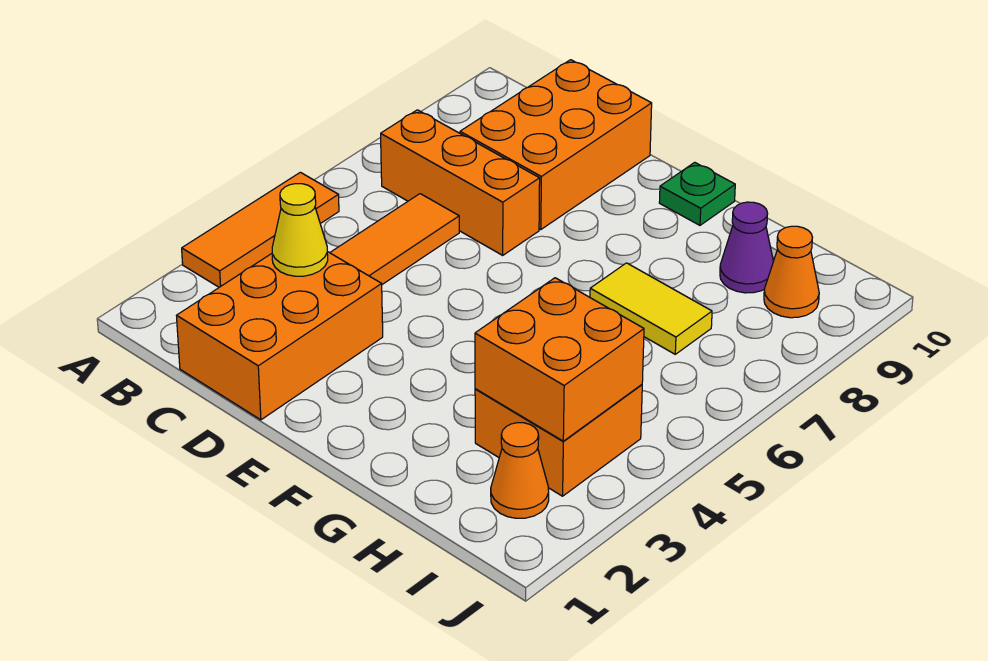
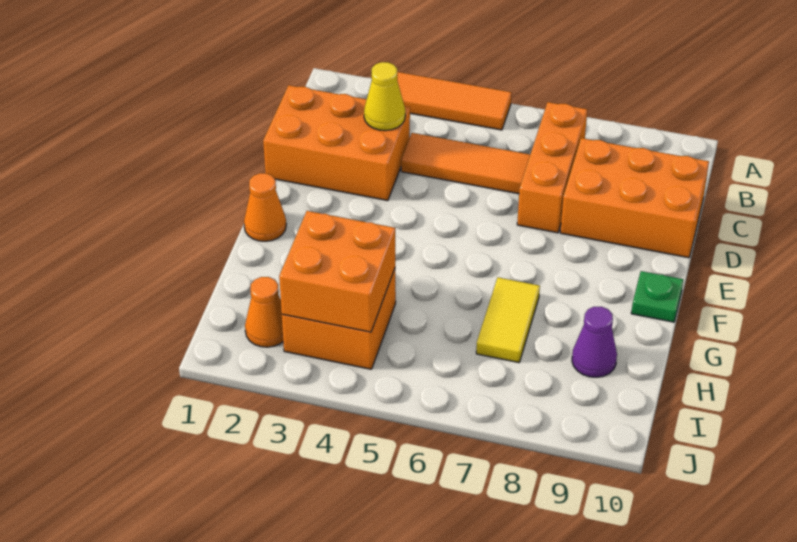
orange cone I9 level 1 -> orange cone F1 level 1

